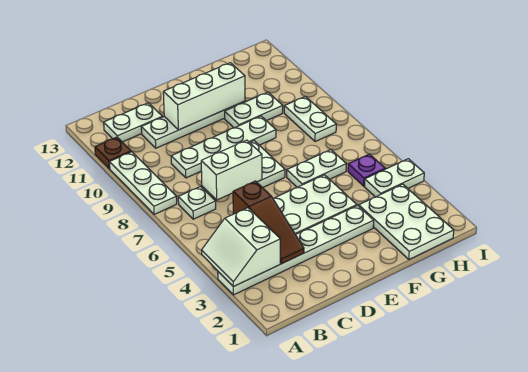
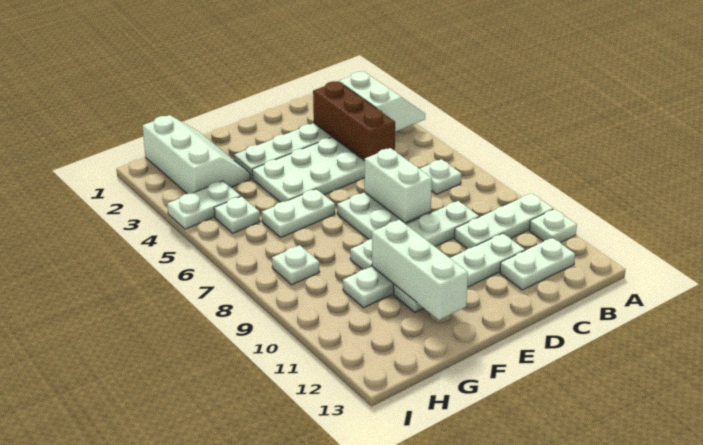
white plate A8:A10 level 1 -> white plate A10:C10 level 1
brown plate A11 level 1 -> white plate A11 level 1
brown slope C3:C5 level 2 top 5 -> brown brick C3:C5 level 2
white brick C7:D7 level 2 -> white brick D7:D8 level 2
white brick D11:F11 level 2 -> white brick F10:F12 level 2
white plate G1:H3 level 1 -> white slope G1:H3 level 1 top H
purple plate H5 level 1 -> white plate H5 level 1
white plate H8:H9 level 1 -> white plate H8 level 1

